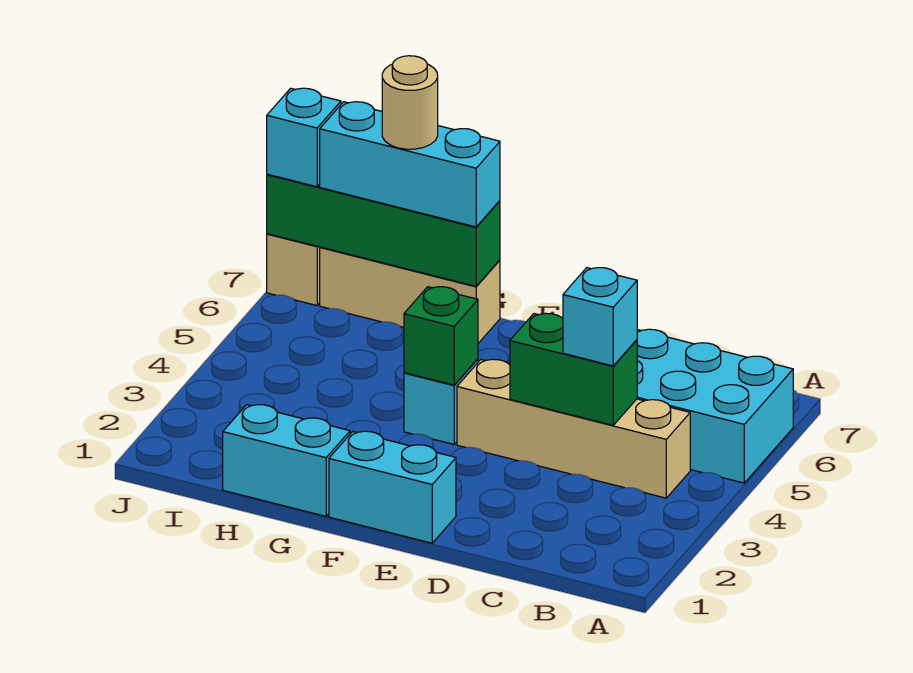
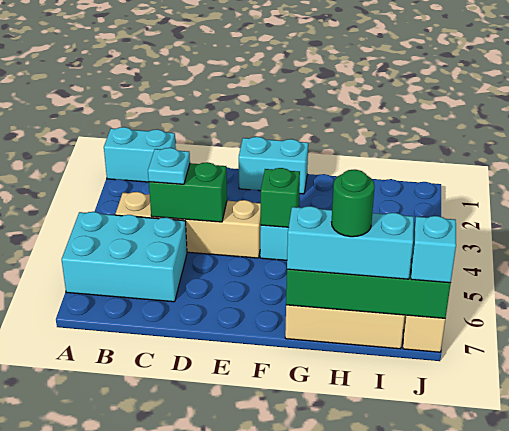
cyan brick C4 level 3 -> cyan plate C4 level 3
cyan brick G1:H1 level 1 -> cyan brick A1:B1 level 1
tan round brick H7 level 4 -> green round brick H7 level 4

